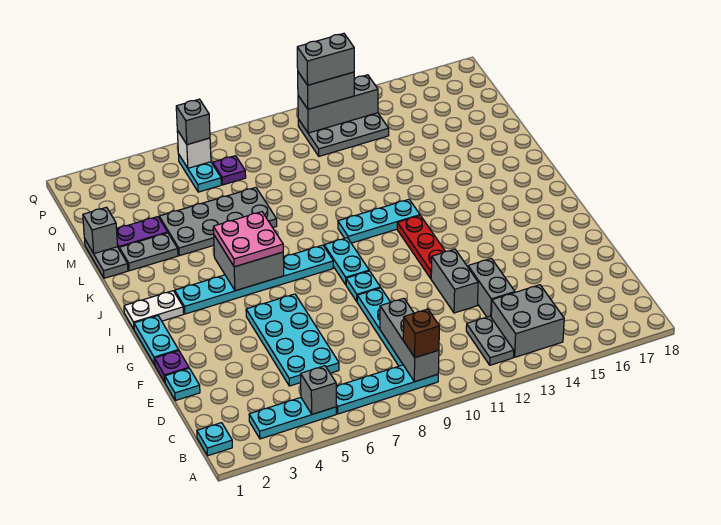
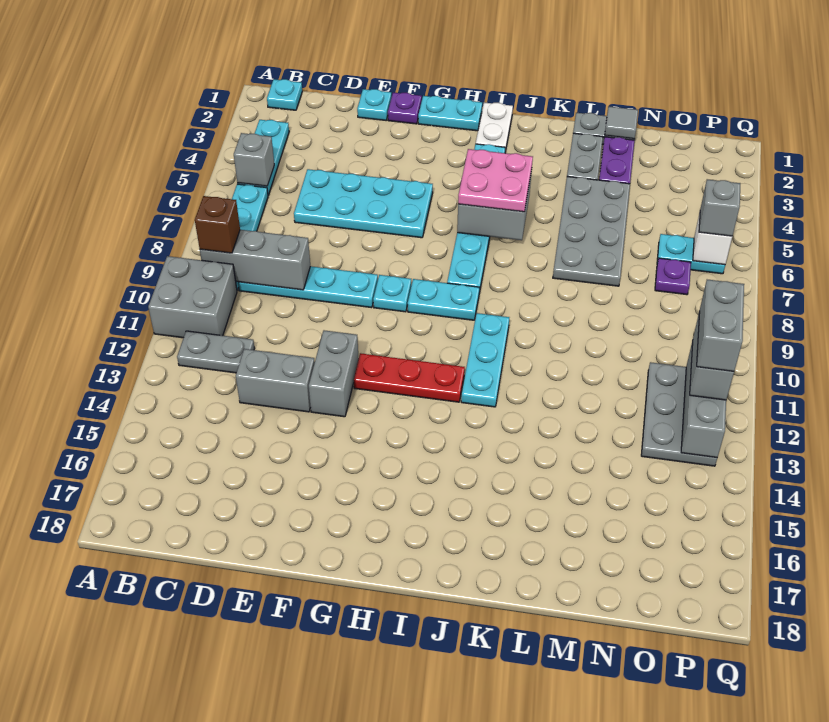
grey brick B13:C14 level 1 -> grey brick A10:B11 level 1
grey brick E12:F12 level 1 -> grey brick F12:F13 level 1
grey brick M1 level 2 -> grey tile M1 level 2

